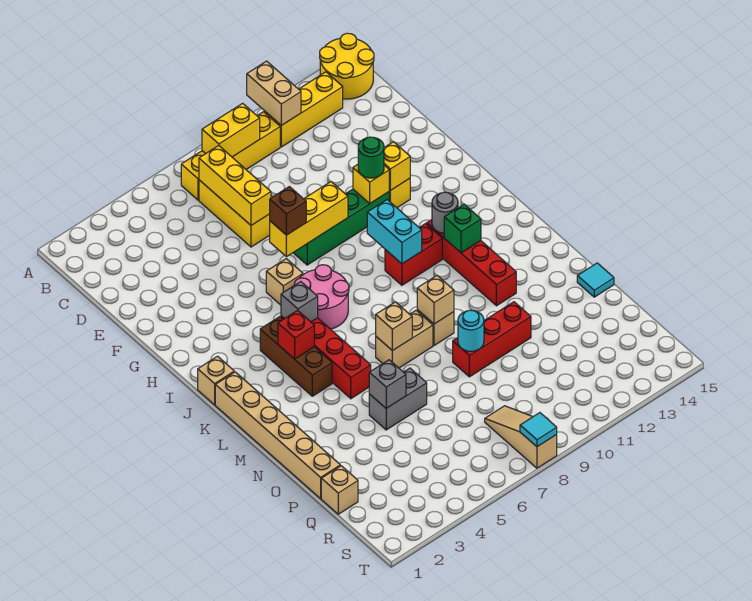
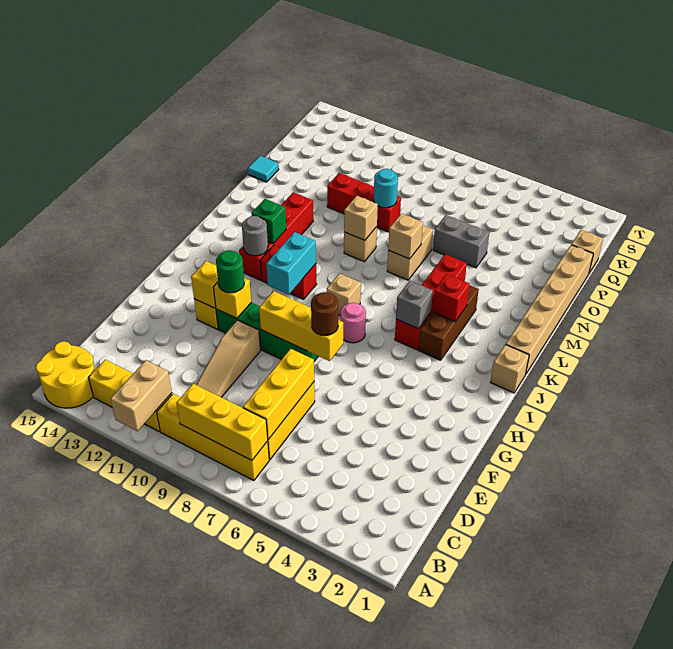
yellow brick B8:B9 level 2 -> yellow brick B7:B9 level 2
brown brick G7 level 3 -> brown round brick G7 level 3
tan brick H6 level 1 -> tan brick J8 level 1
pink round brick I6:J7 level 1 -> pink round brick I7 level 1
tan brick M7:M8 level 1 -> tan brick M7:N7 level 1
grey brick O5 level 2 -> none
tan slope R8:T8 level 1 top T -> tan slope D10:F10 level 1 top F
cyan tile T8 level 2 -> none

